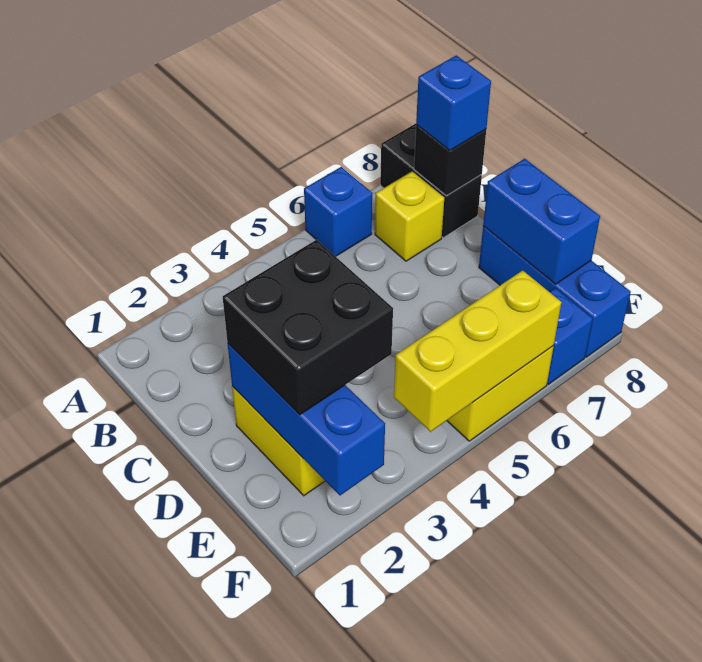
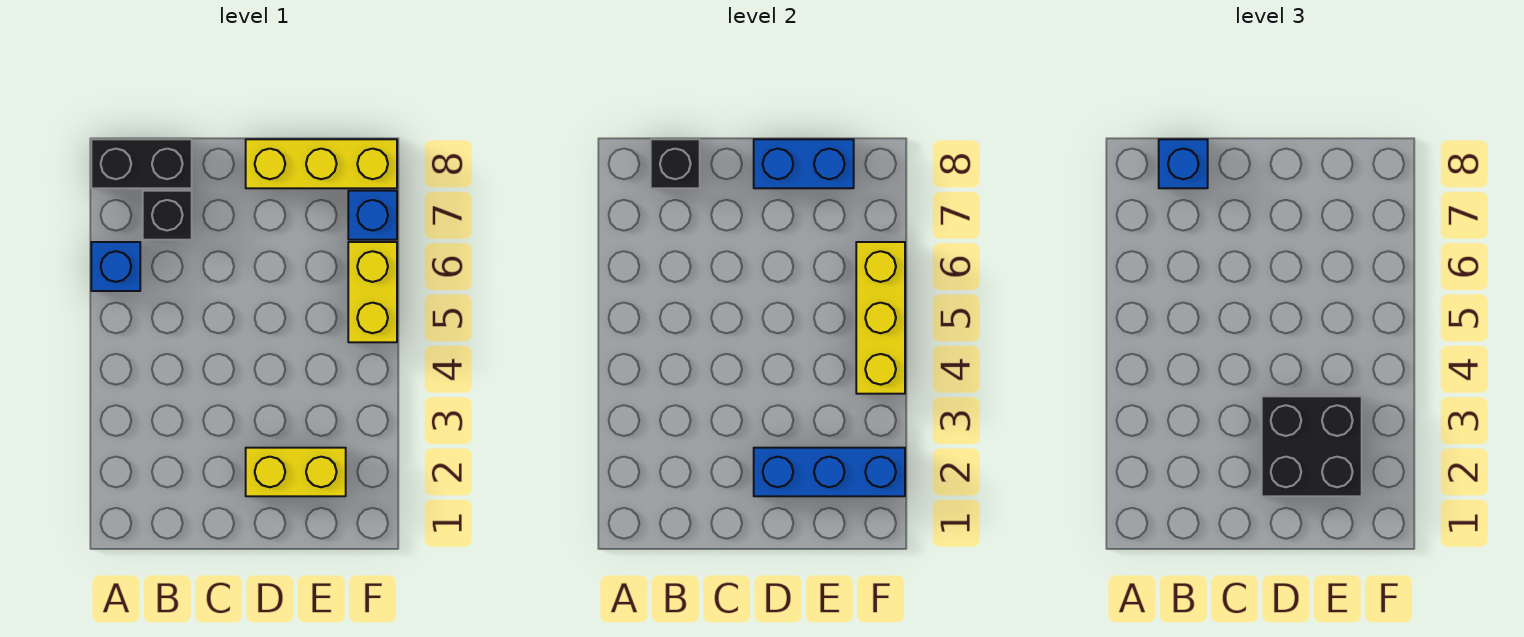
yellow brick B7 level 1 -> black brick B7 level 1
blue brick D8:F8 level 1 -> yellow brick D8:F8 level 1

